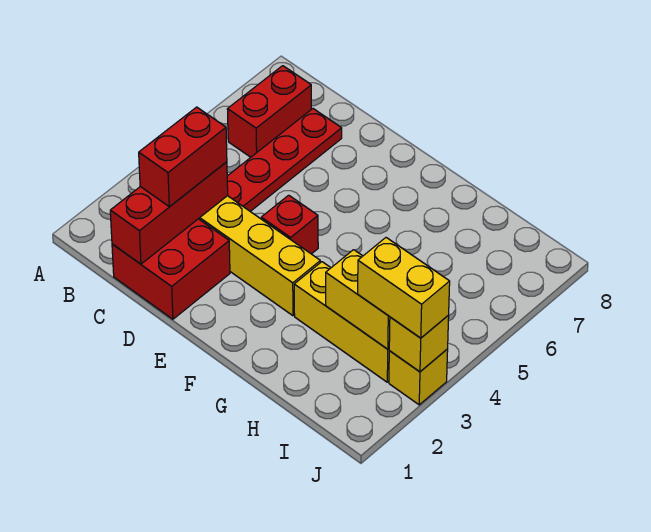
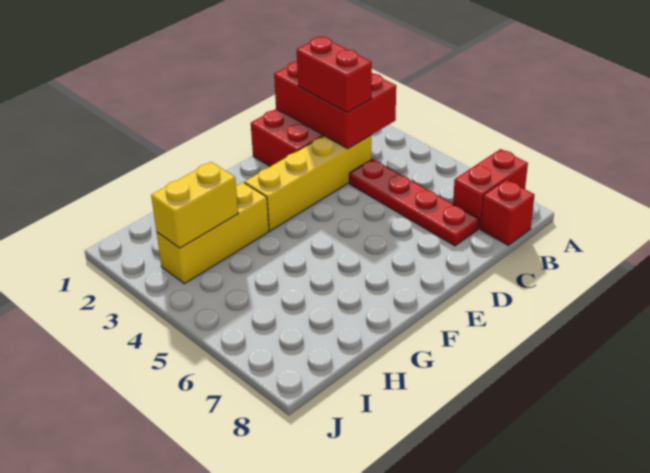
red brick B6:B7 level 1 -> red brick A7:B7 level 1
red brick C1:C3 level 2 -> red brick B1:C3 level 2
red brick E4 level 1 -> red brick B8 level 1
yellow brick I3:J3 level 3 -> none
yellow brick J3 level 1 -> none
yellow brick J3 level 2 -> none

